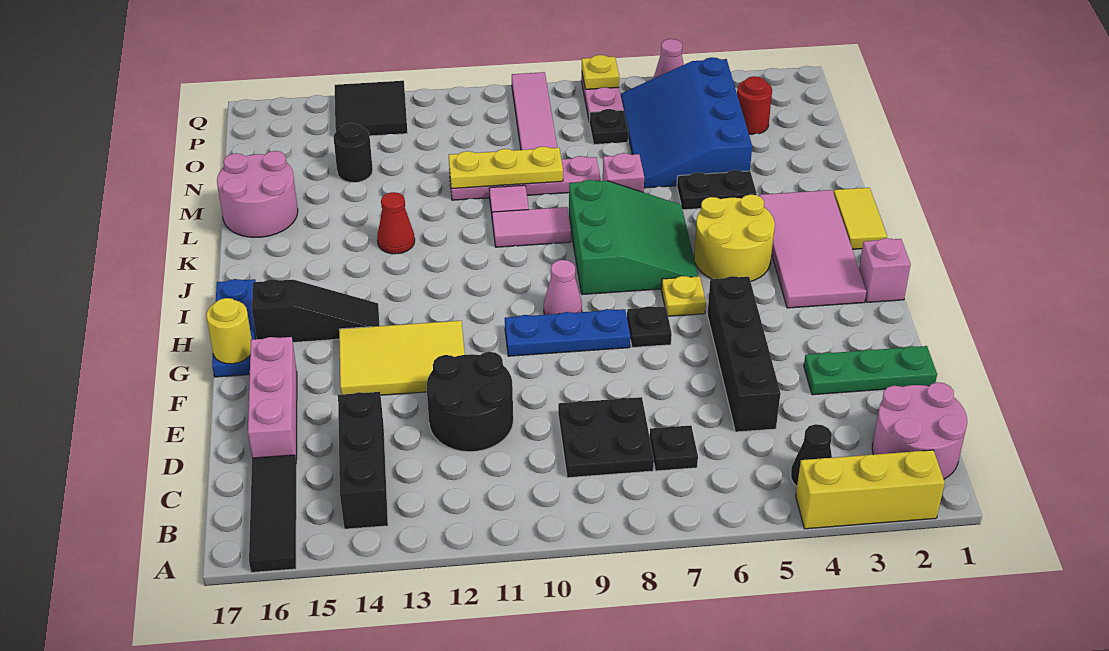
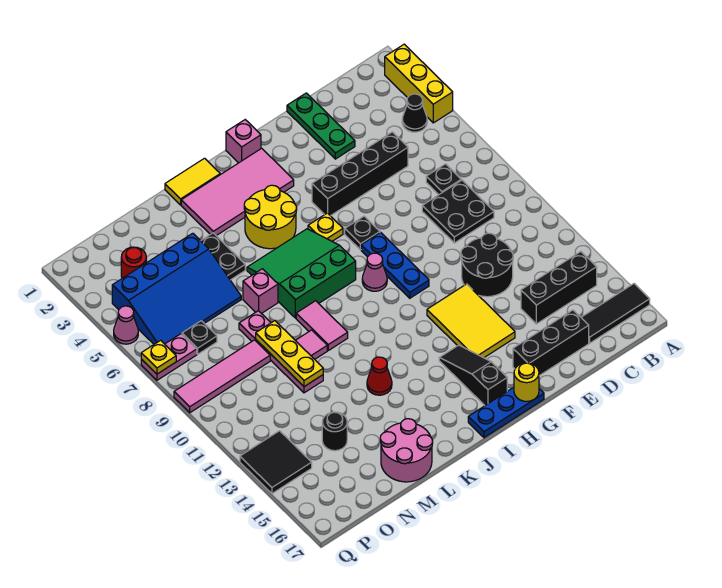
pink round brick B1:C2 level 1 -> none
pink brick D16:F16 level 1 -> black brick D16:F16 level 1

